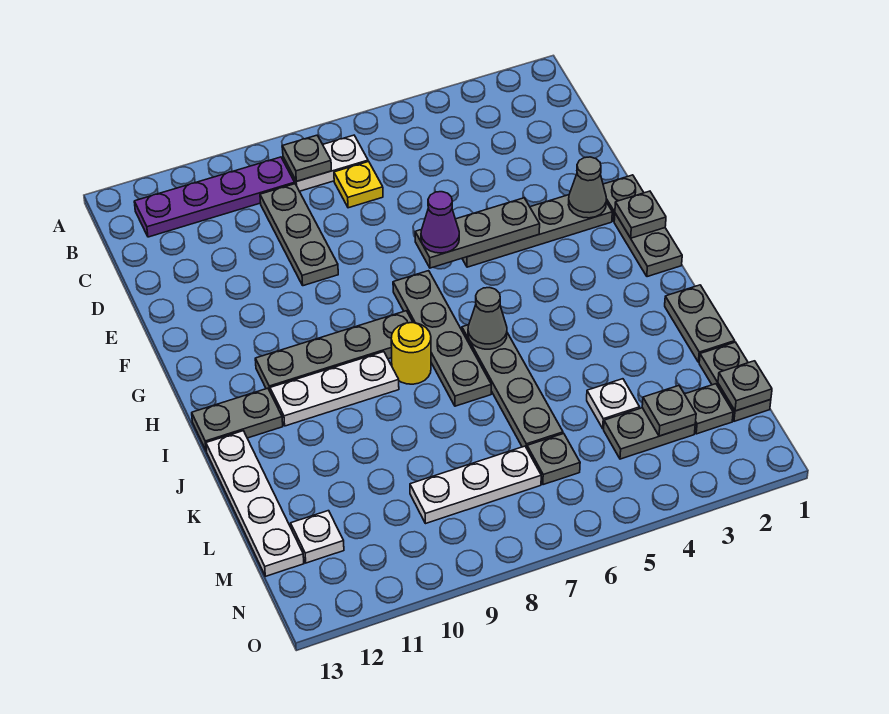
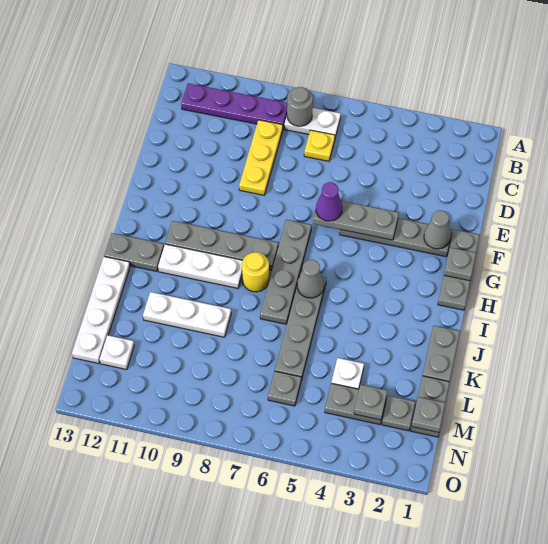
grey plate B8 level 2 -> grey round brick B8 level 2
grey plate C9:E9 level 1 -> yellow plate C9:E9 level 1
white plate M7:M9 level 1 -> white plate K9:K11 level 1

